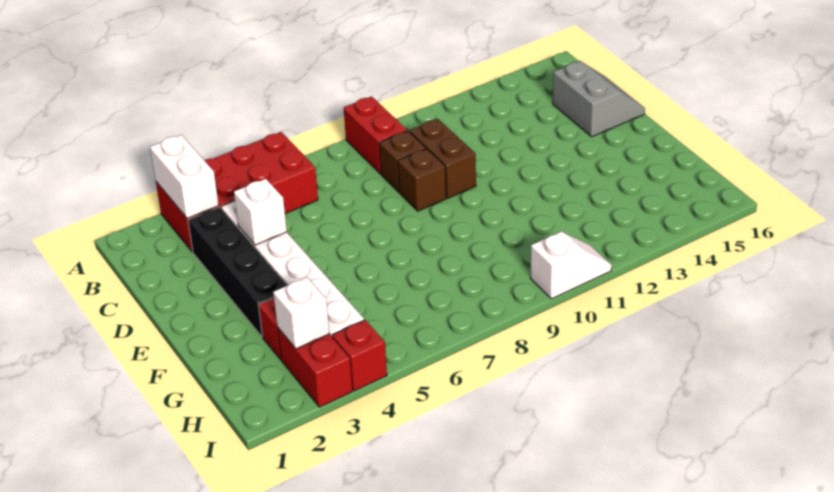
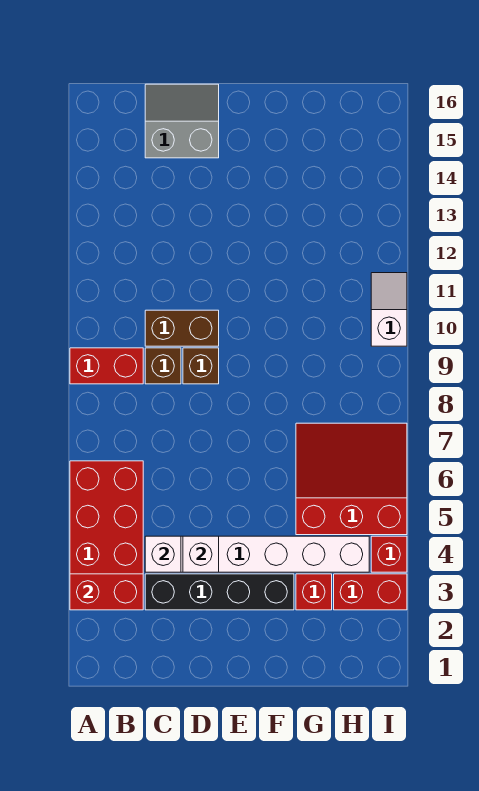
white brick A3:B3 level 2 -> red brick A3:B3 level 2
none -> red slope G5:I7 level 1 top 5
white brick H3 level 2 -> white brick C4 level 2

